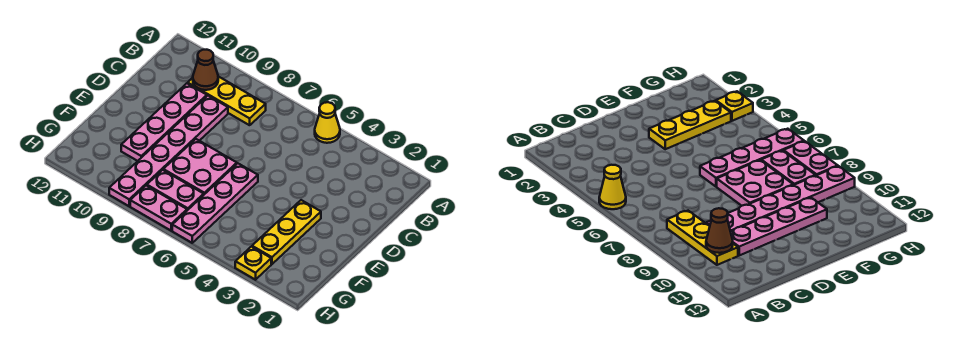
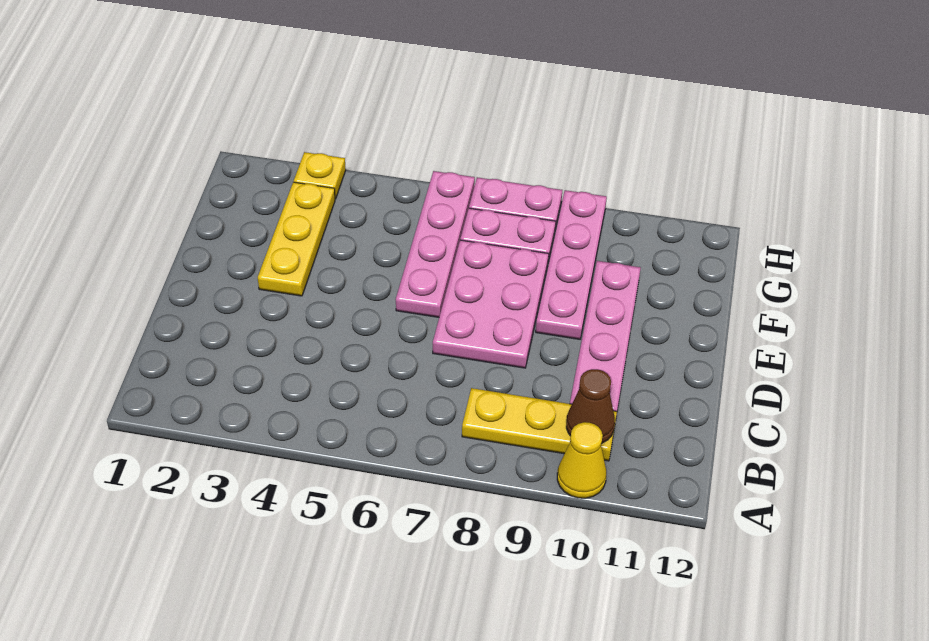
yellow cone A5 level 1 -> yellow cone A10 level 1
pink plate C9:H9 level 1 -> pink plate E9:H9 level 1
pink plate E7:F8 level 1 -> pink plate D7:F8 level 1

